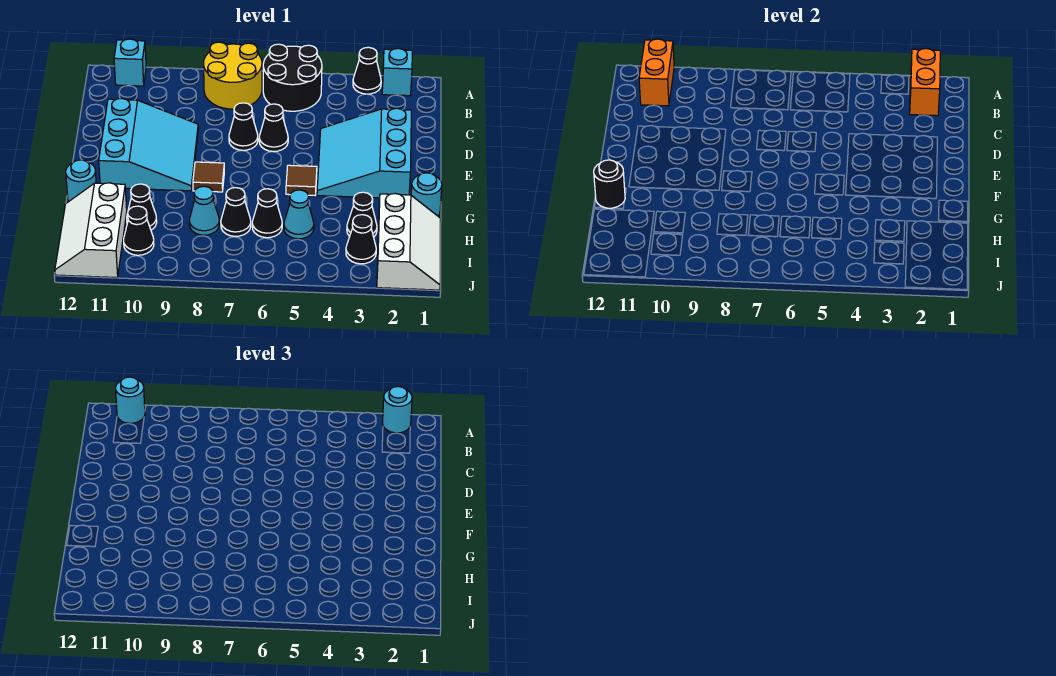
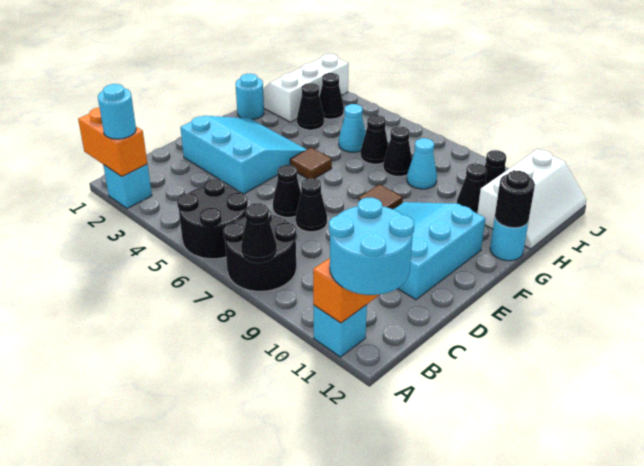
orange brick A2:B2 level 2 -> orange brick A1:A2 level 2
black cone A3 level 1 -> black cone A8 level 2
yellow round brick A7:B8 level 1 -> black round brick A7:B8 level 1
cyan round brick A11 level 3 -> cyan round brick A11:B12 level 3
cyan slope D2:F4 level 1 top 2 -> cyan slope D2:F4 level 1 top D

